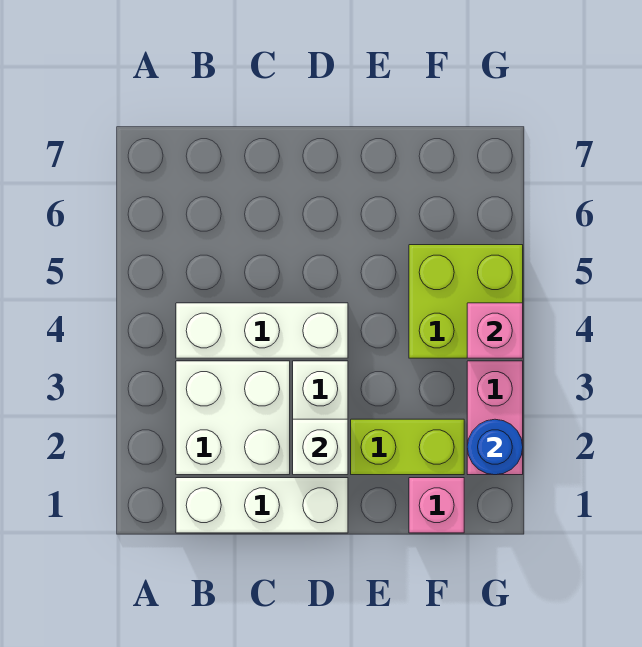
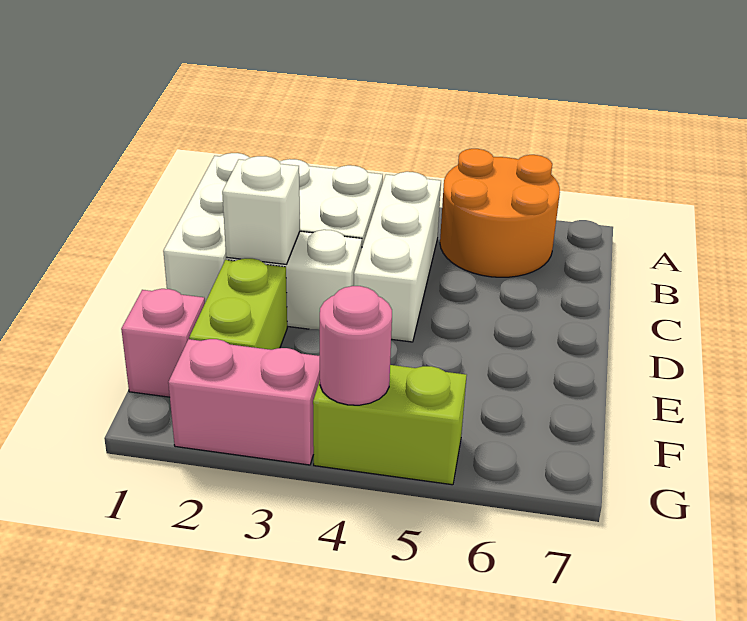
none -> orange round brick A5:B6 level 1
lime brick F4:G5 level 1 -> lime brick G4:G5 level 1
blue round brick G2 level 2 -> none
pink brick G4 level 2 -> pink round brick G4 level 2

